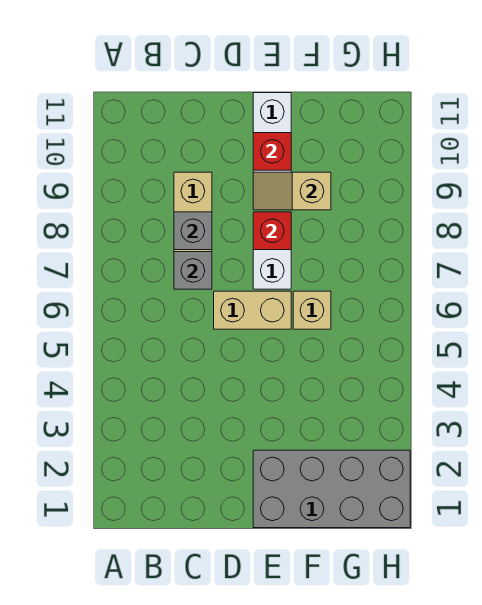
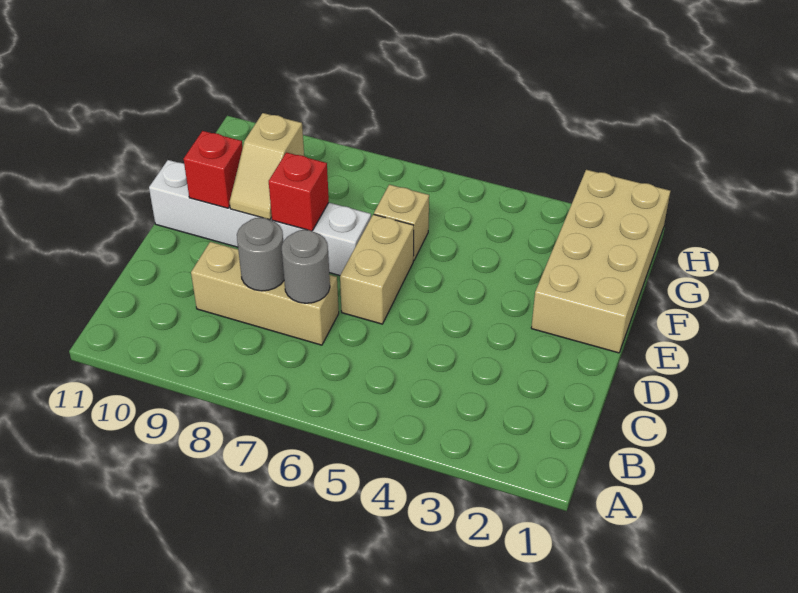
grey brick C7 level 2 -> grey round brick C7 level 2
grey brick C8 level 2 -> grey round brick C8 level 2
grey brick E1:H2 level 1 -> tan brick E1:H2 level 1

